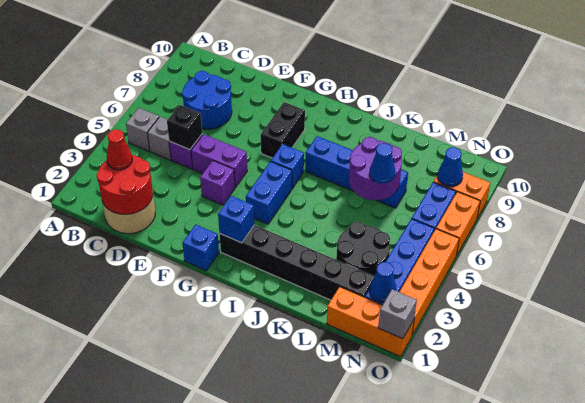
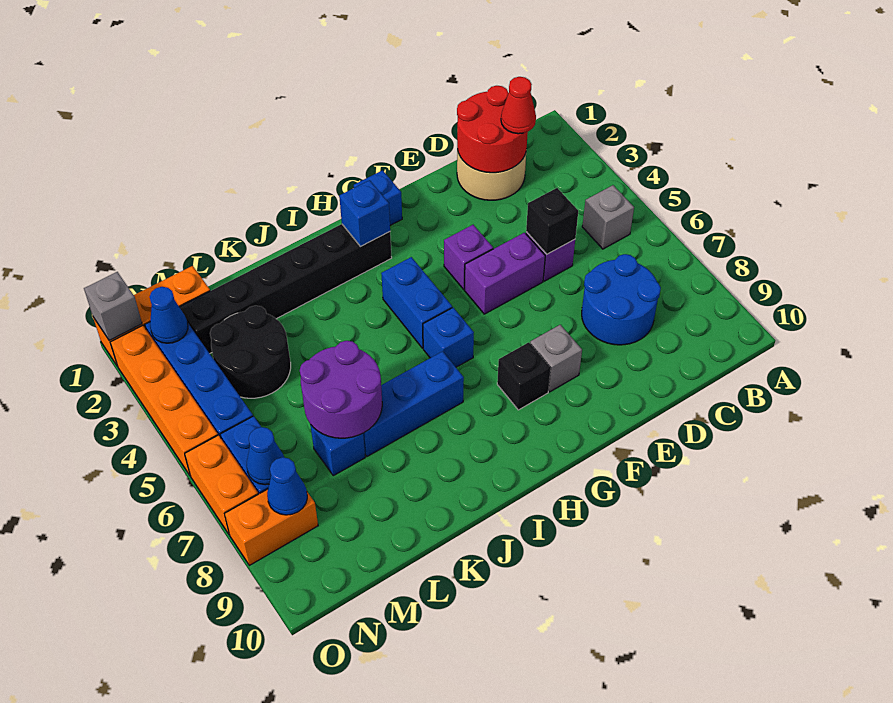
grey brick C5 level 1 -> grey brick F8 level 1
black brick G7:G8 level 1 -> black brick G8 level 1
blue cone L6 level 3 -> blue cone N7 level 2

